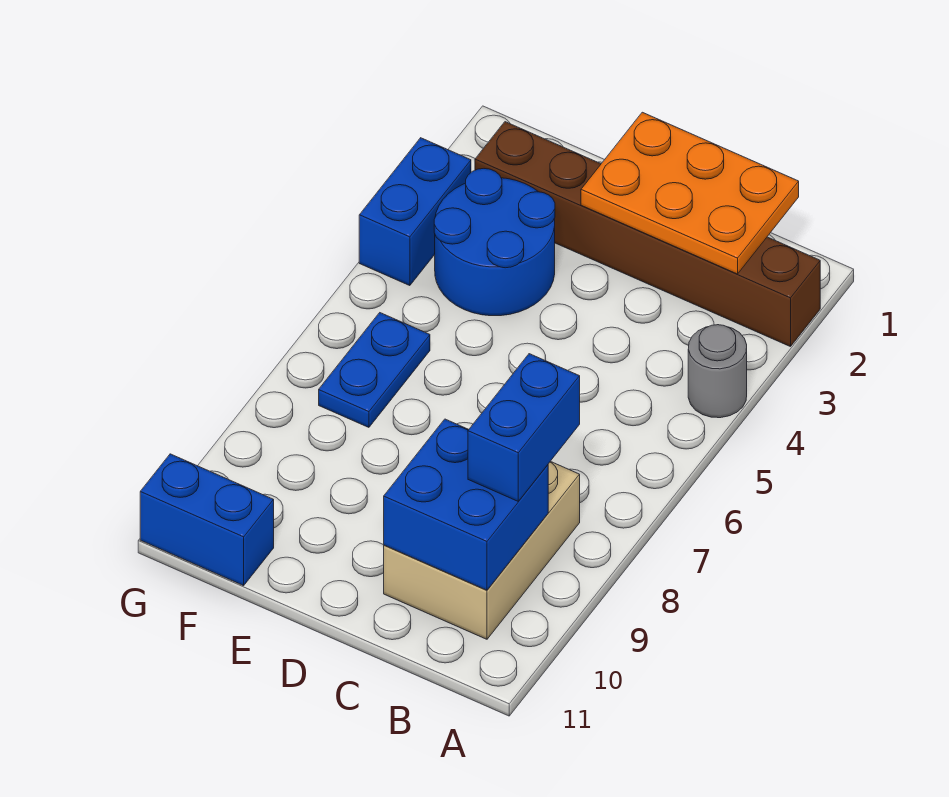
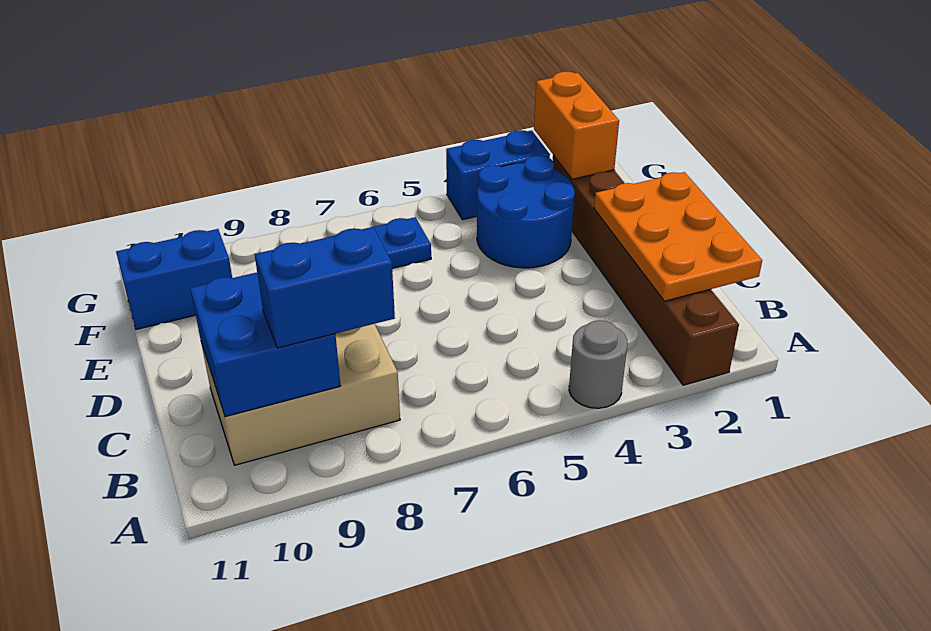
none -> orange brick F2:G2 level 2
blue brick F11:G11 level 1 -> blue brick F10:F11 level 1

